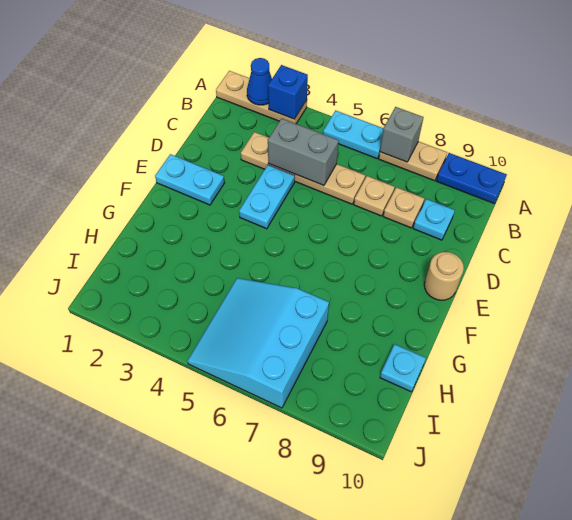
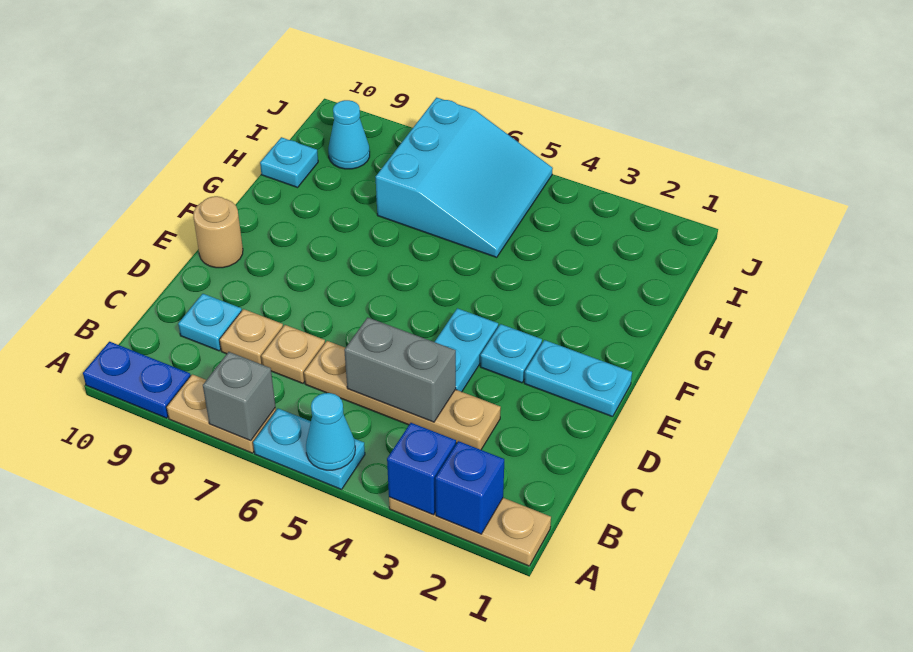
blue cone A2 level 2 -> blue brick A2 level 2
none -> cyan cone A5 level 2
none -> cyan plate E3 level 1
none -> cyan cone I9 level 1

